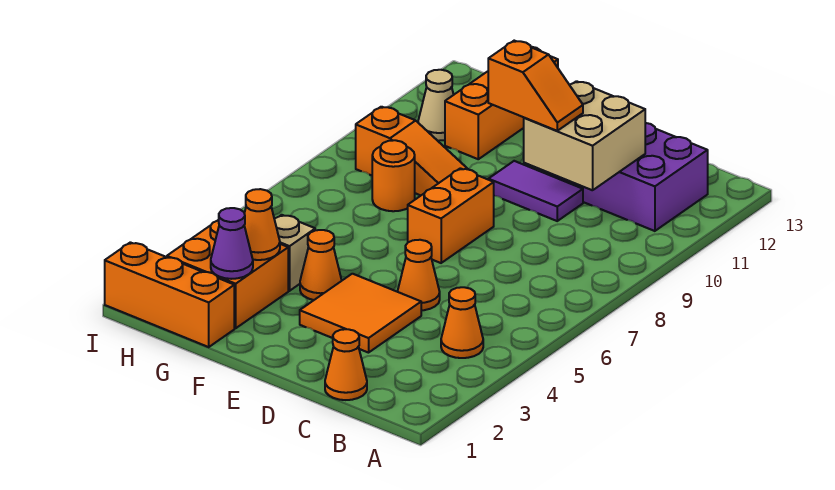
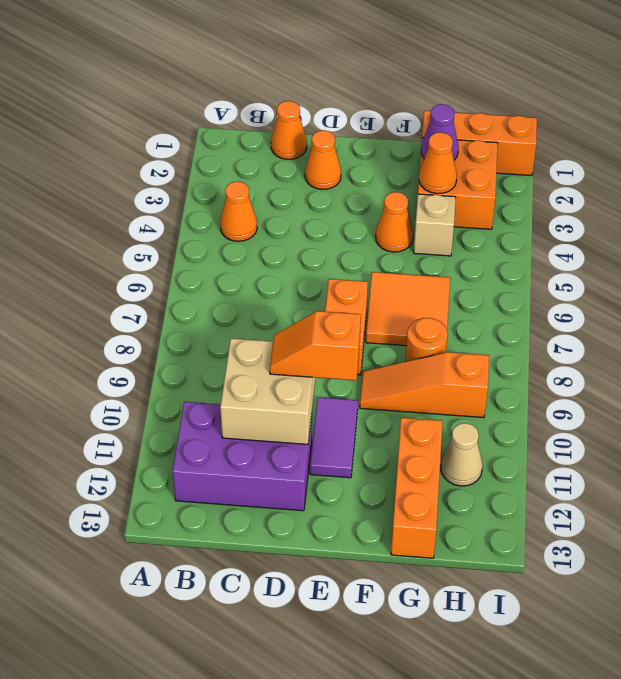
orange tile D3:E4 level 1 -> orange tile F6:G7 level 1
orange cone D5 level 1 -> orange cone D2 level 1
purple tile D10:E10 level 1 -> purple tile E10:E11 level 1

